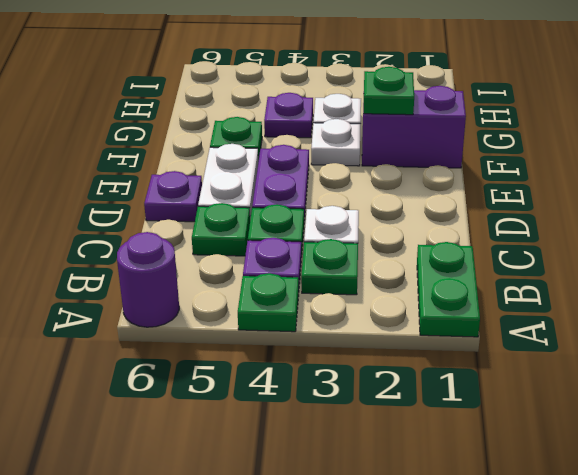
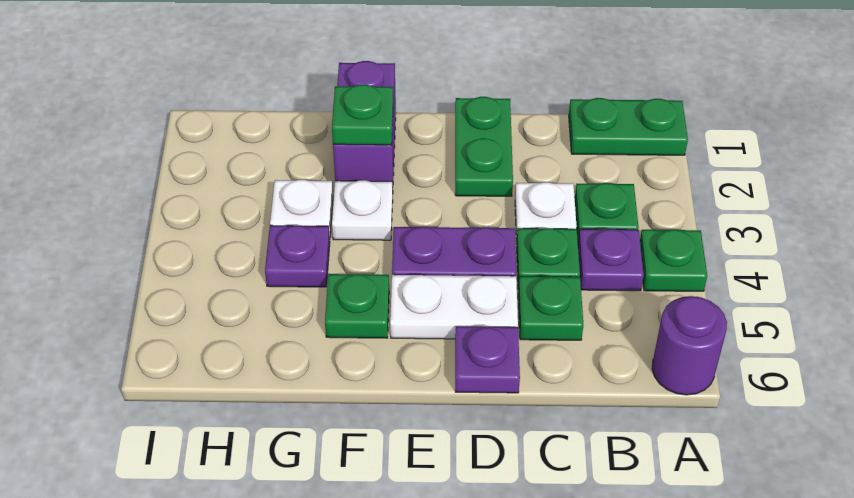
none -> green plate D1:D2 level 1

